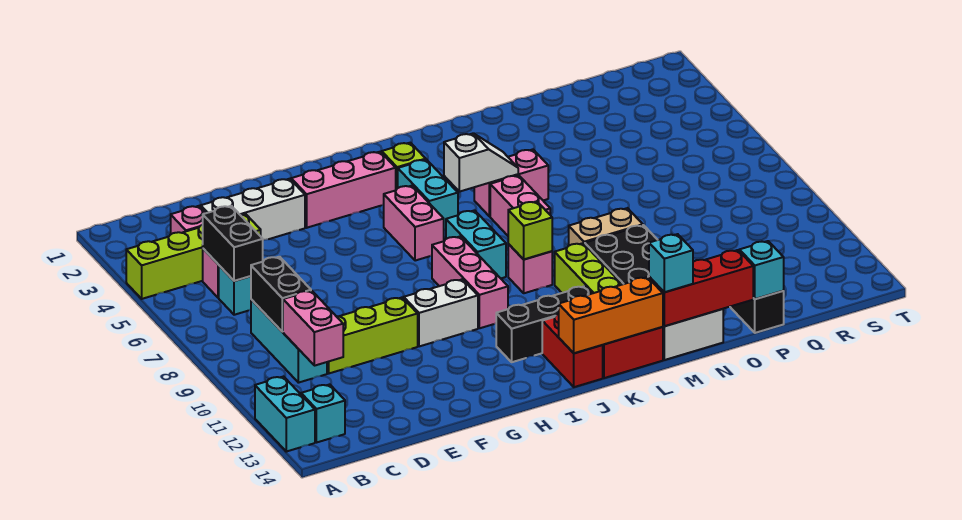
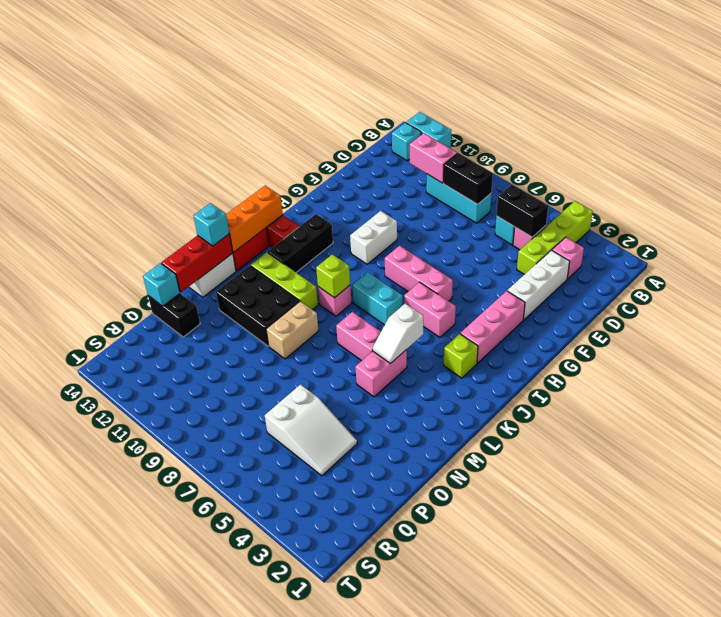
lime brick D10:F10 level 1 -> none
pink brick I8:I10 level 1 -> pink brick H6:H8 level 1
cyan brick J4:J5 level 1 -> none
none -> white slope P4:Q6 level 1 top 6

